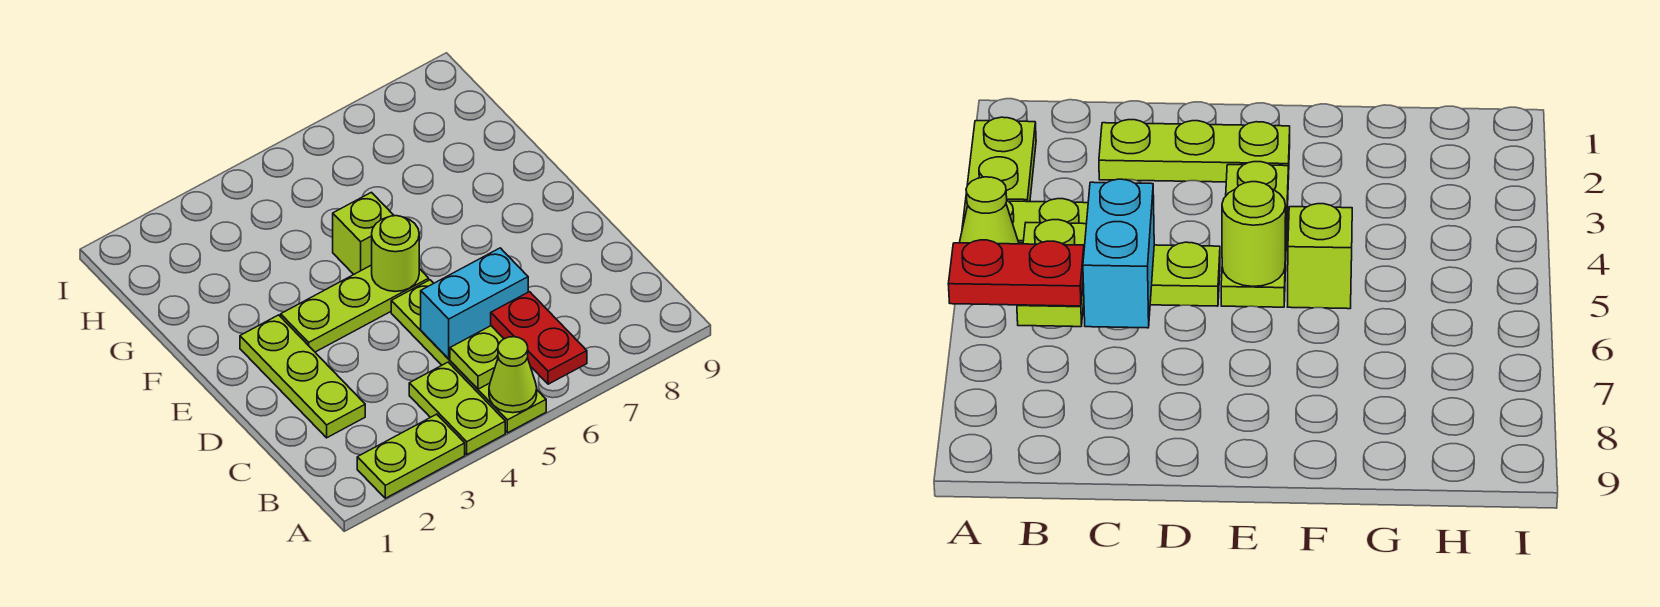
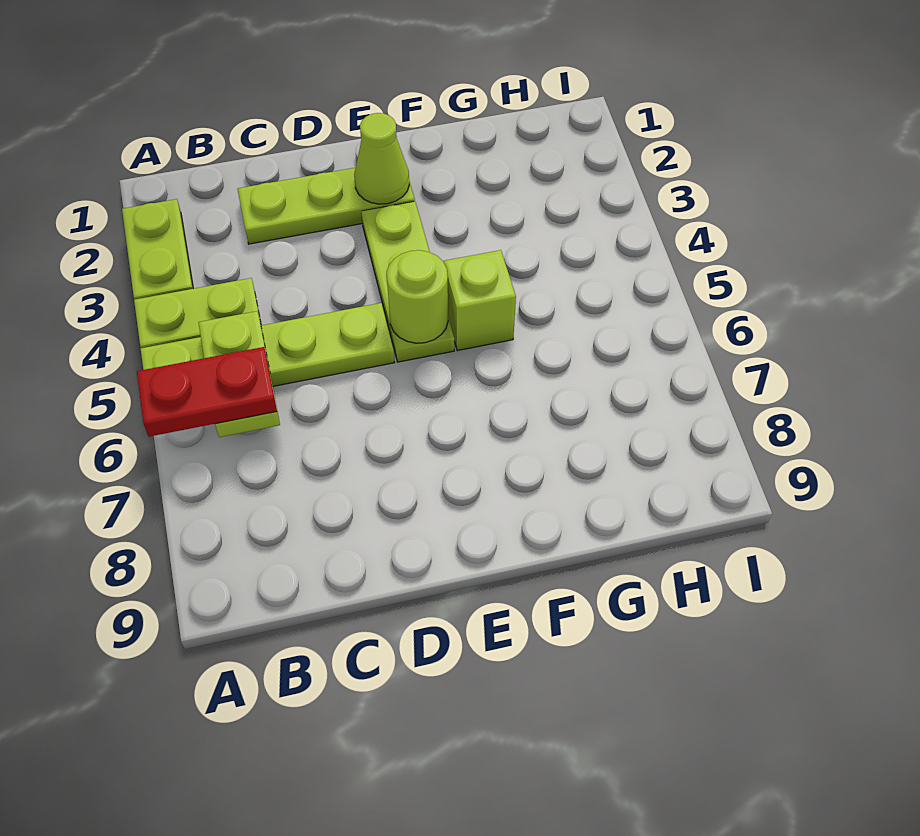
lime cone A5 level 2 -> lime cone E2 level 2
cyan brick C5:C6 level 2 -> none

